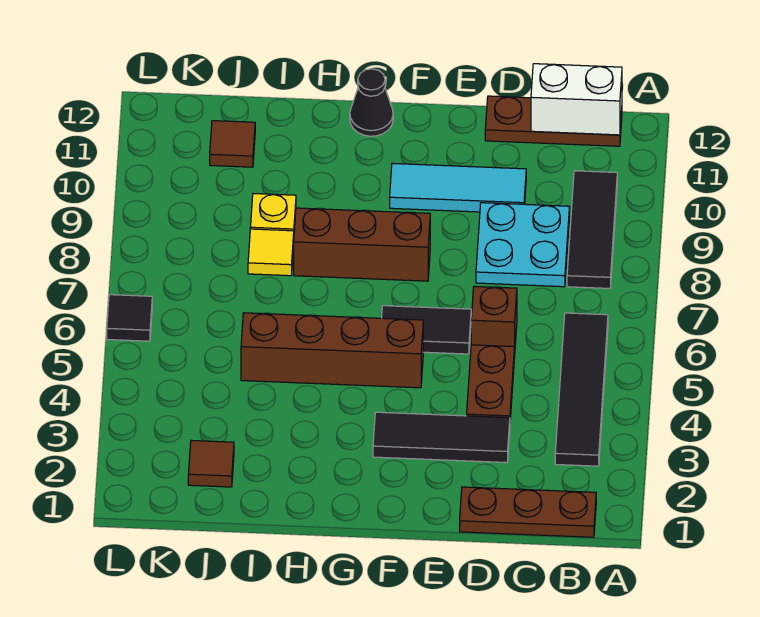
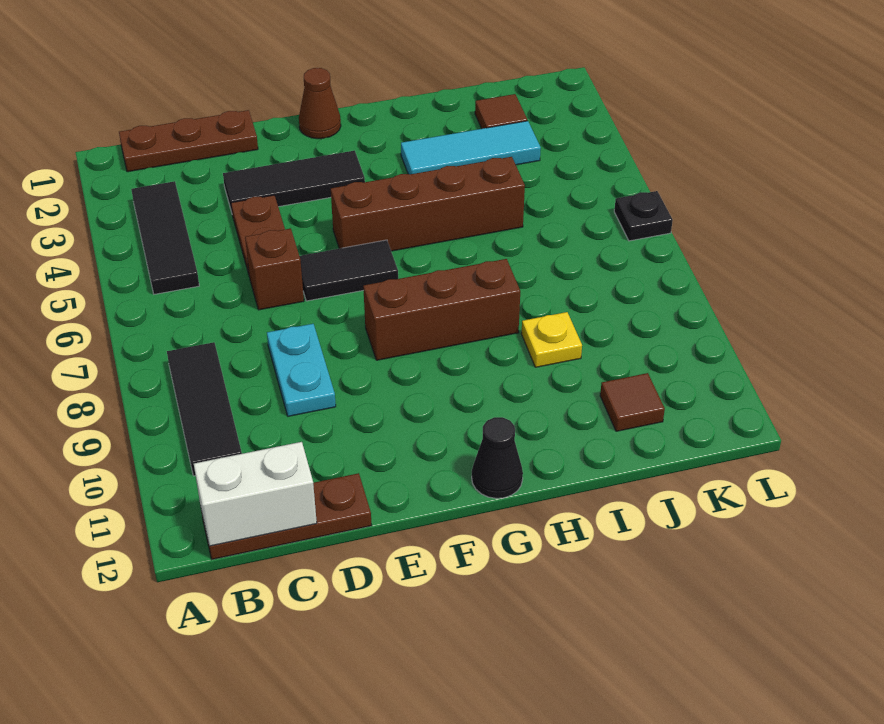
black tile B3:B6 level 1 -> black tile B3:B5 level 1
cyan plate C8:D9 level 1 -> cyan plate D8:D9 level 1
cyan tile D10:F10 level 1 -> cyan tile H3:J3 level 1
none -> brown cone F1 level 1
yellow tile I8 level 1 -> none
black tile L6 level 1 -> black plate L6 level 1

